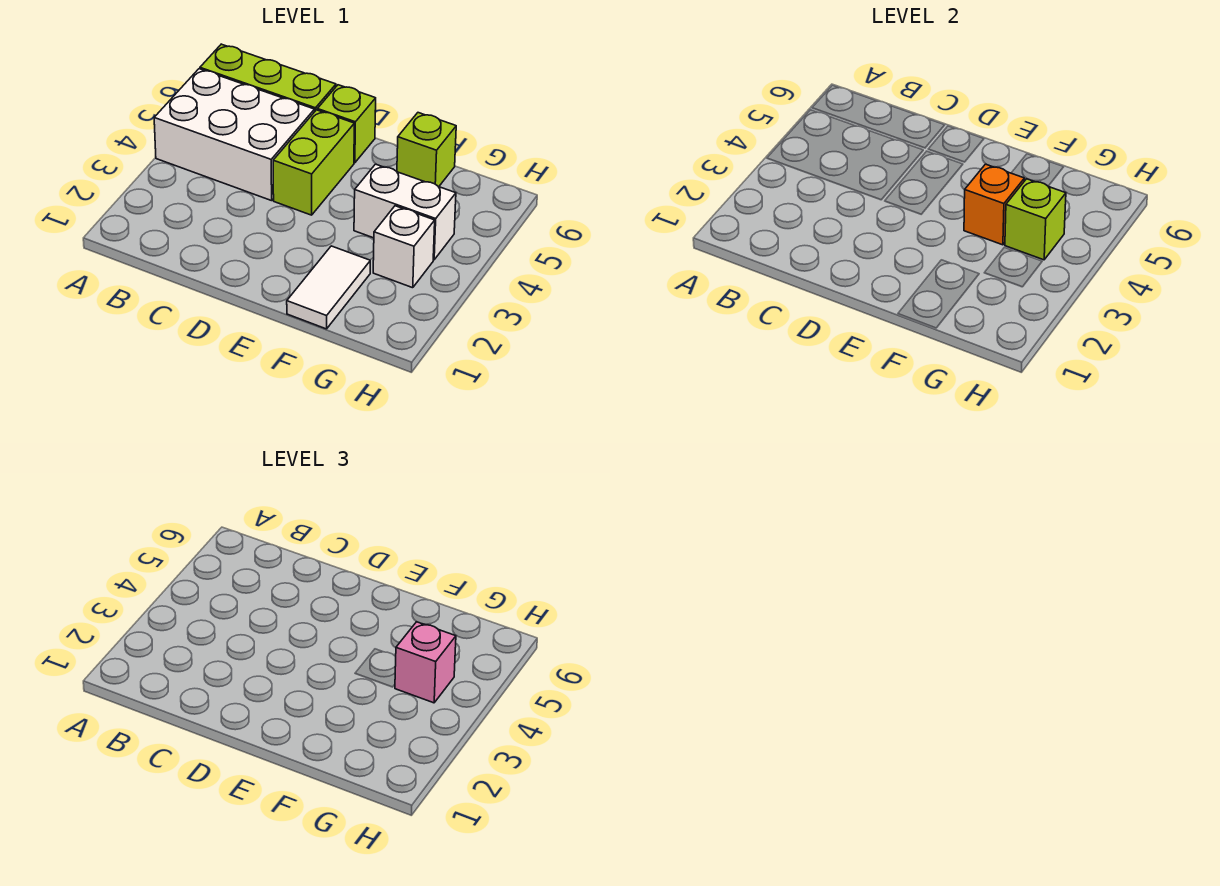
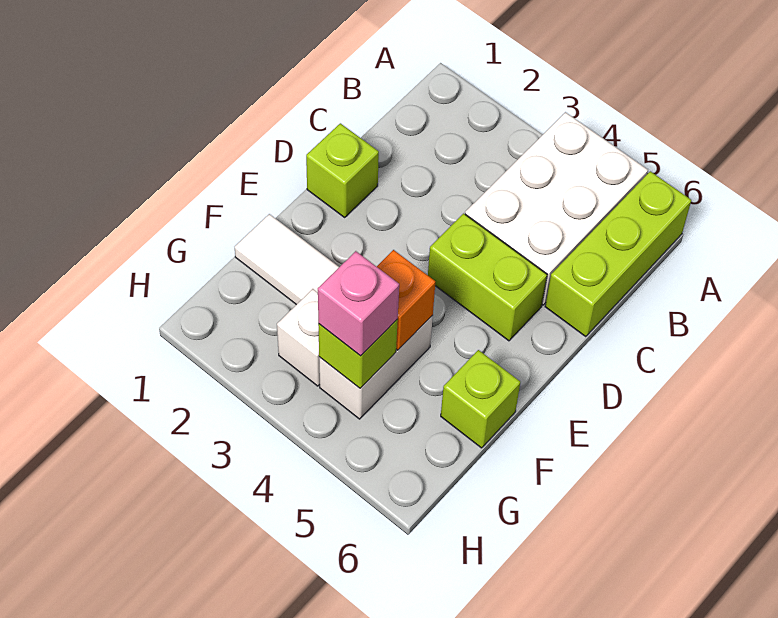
lime brick D6 level 1 -> lime brick D1 level 1

